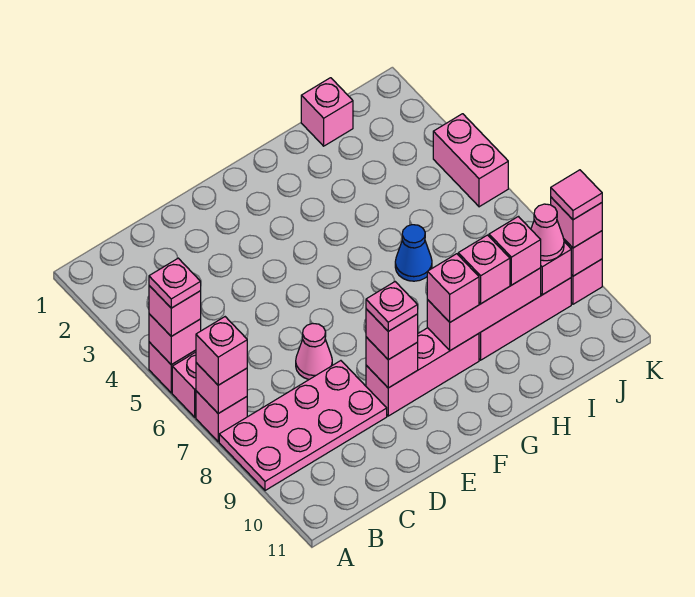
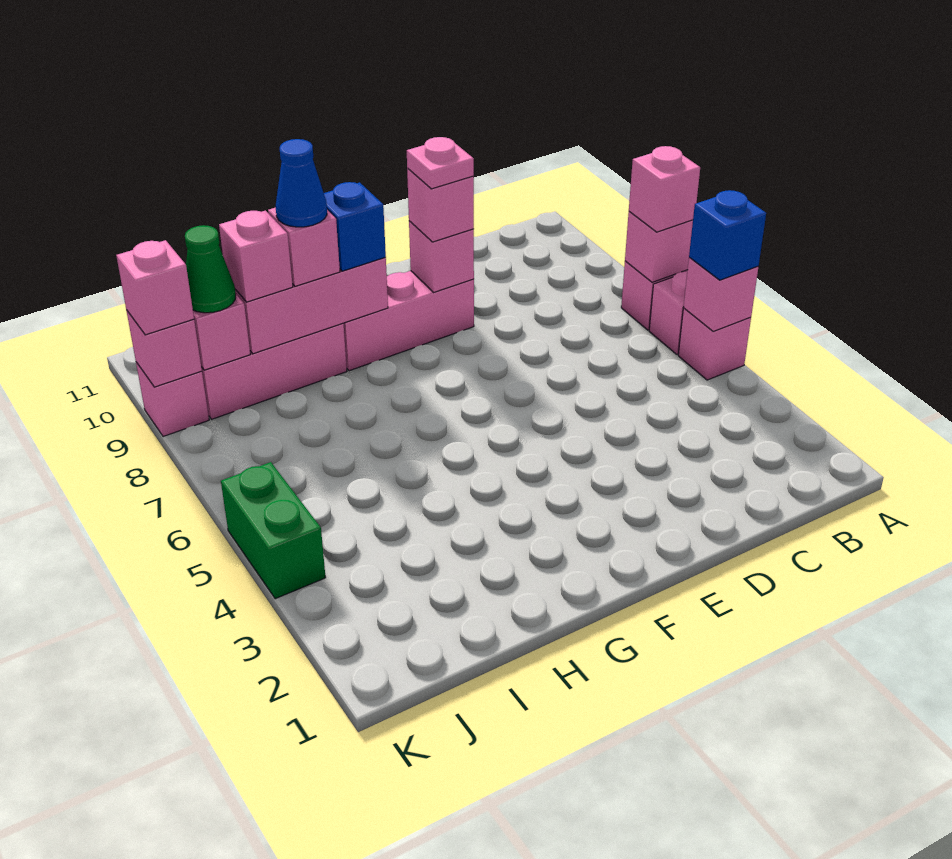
pink brick A5 level 3 -> blue brick A5 level 3
pink plate A5 level 4 -> none
pink plate A8:D9 level 1 -> none
pink cone D7 level 1 -> none
pink brick G9 level 3 -> blue brick G9 level 3
blue cone H6 level 1 -> blue cone H9 level 4
pink brick I1 level 1 -> none
pink cone J9 level 3 -> green cone J9 level 3
pink brick K4:K5 level 1 -> green brick K4:K5 level 1
pink tile K9 level 4 -> none

